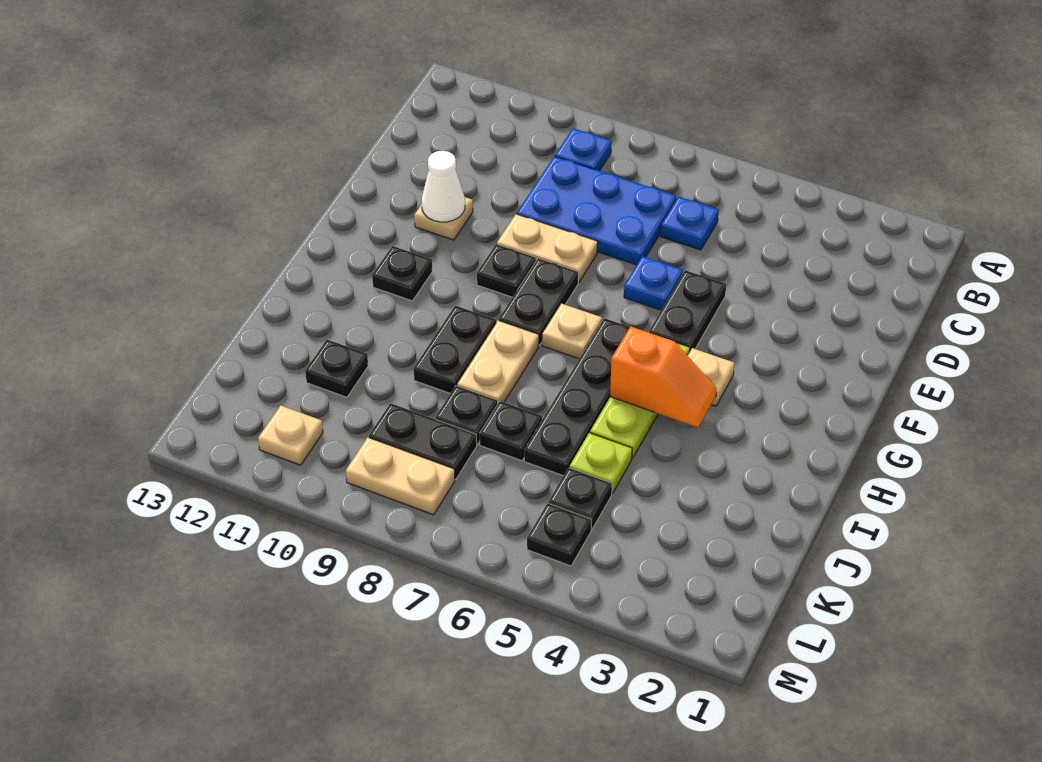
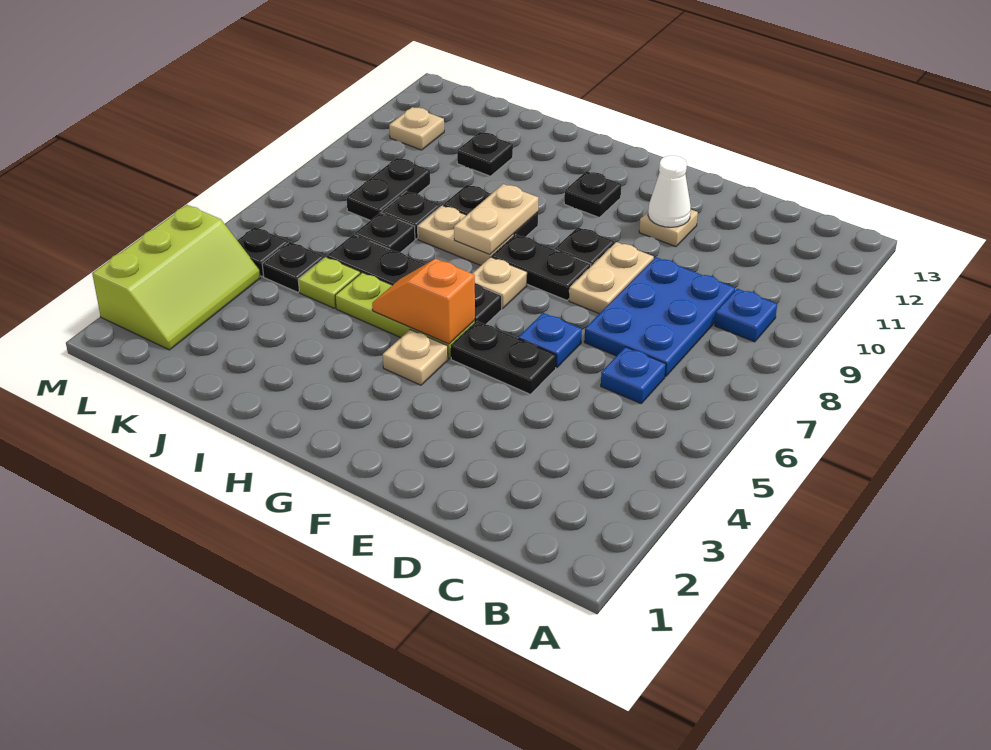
orange slope H4:H5 level 2 top 5 -> orange slope G5:H5 level 2 top G
none -> lime slope L2:M4 level 1 top M
tan plate L8:L9 level 1 -> tan plate H8:H9 level 2

